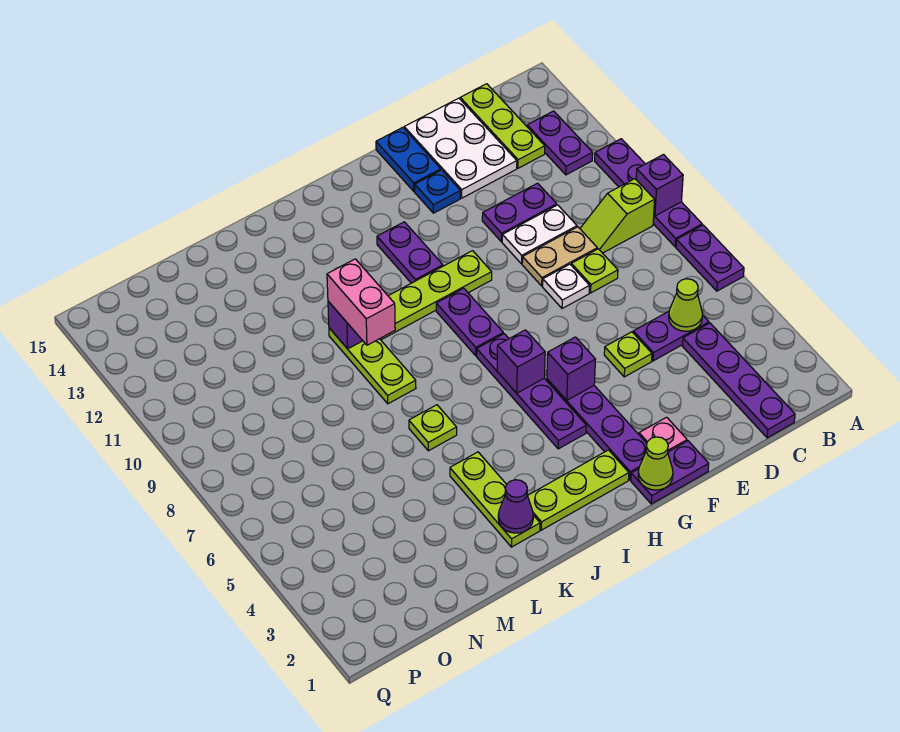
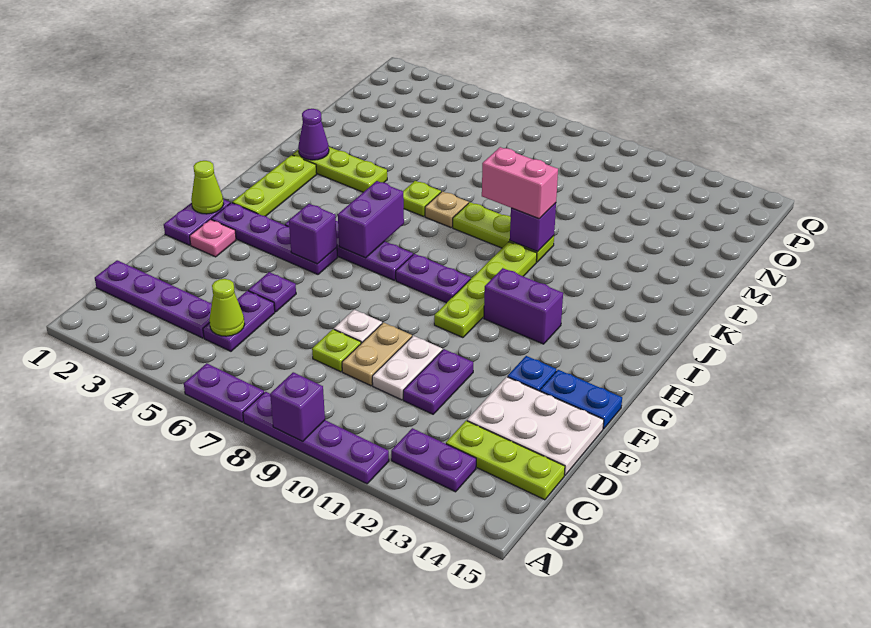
lime slope B9:C9 level 1 top B -> none
lime plate E5 level 1 -> purple plate E5 level 1
purple brick H6 level 2 -> purple brick H6:I6 level 2
purple plate H11:H12 level 1 -> purple brick H11:H12 level 1
none -> tan plate K7 level 1

